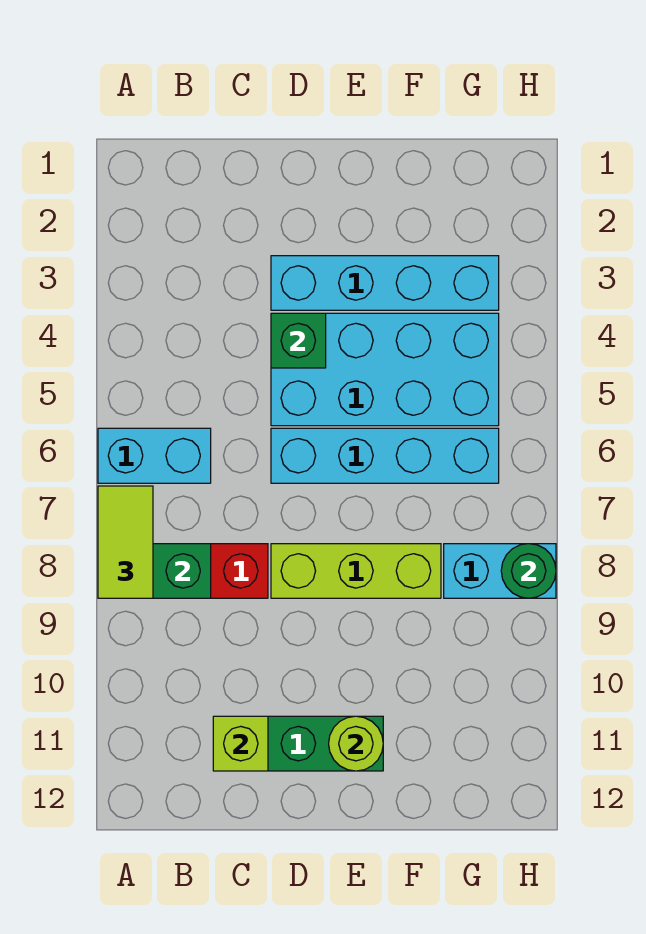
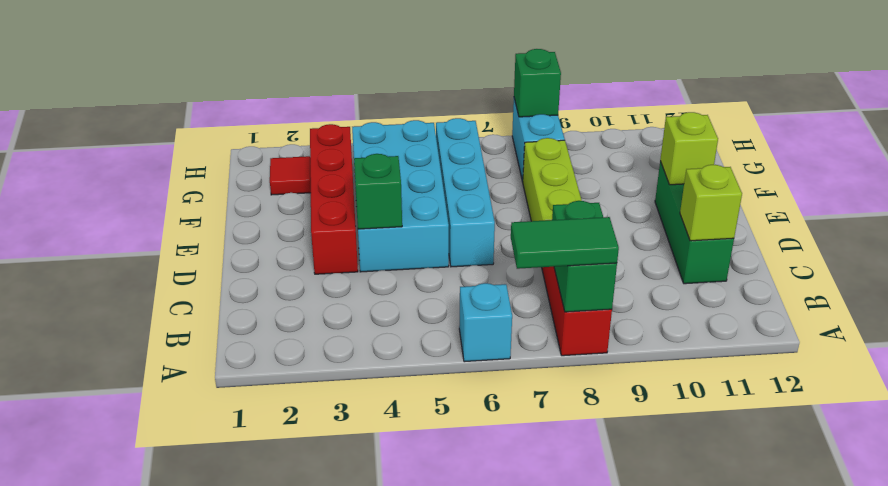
cyan brick A6:B6 level 1 -> cyan brick A6 level 1
lime tile A7:A8 level 3 -> green tile A7:A8 level 3
cyan brick D3:G3 level 1 -> red brick D3:G3 level 1
lime round brick E11 level 2 -> lime brick E11 level 2
none -> red tile G2 level 1
green round brick H8 level 2 -> green brick H8 level 2

